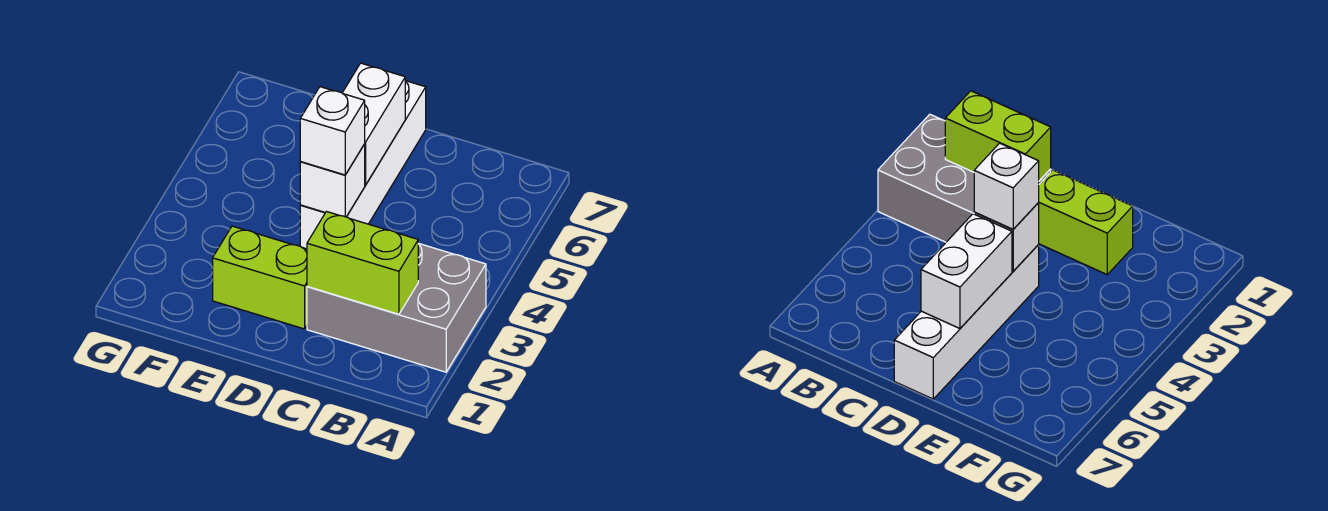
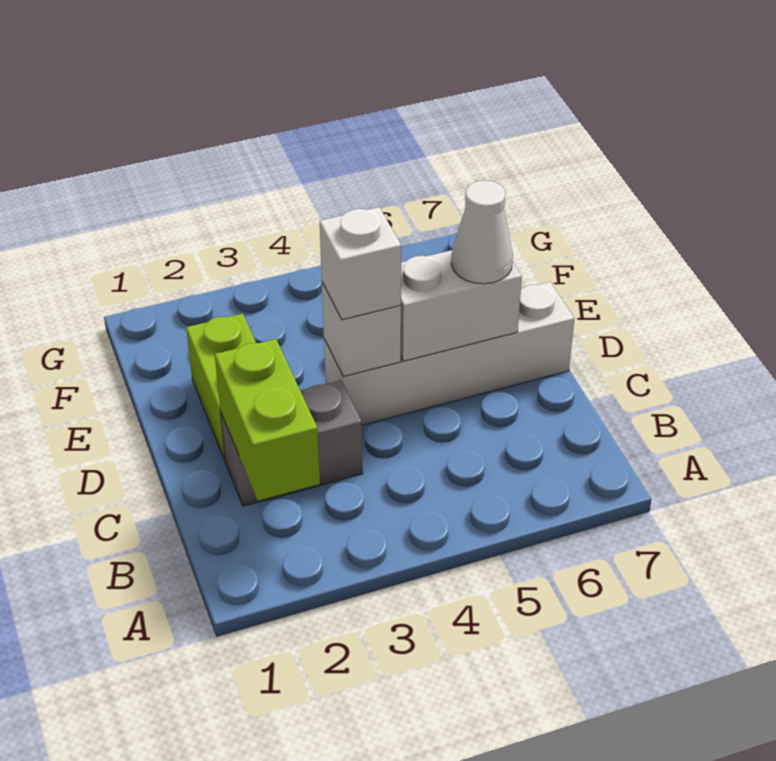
grey brick A2:C3 level 1 -> grey brick C2:C3 level 1
none -> white cone D6 level 3

